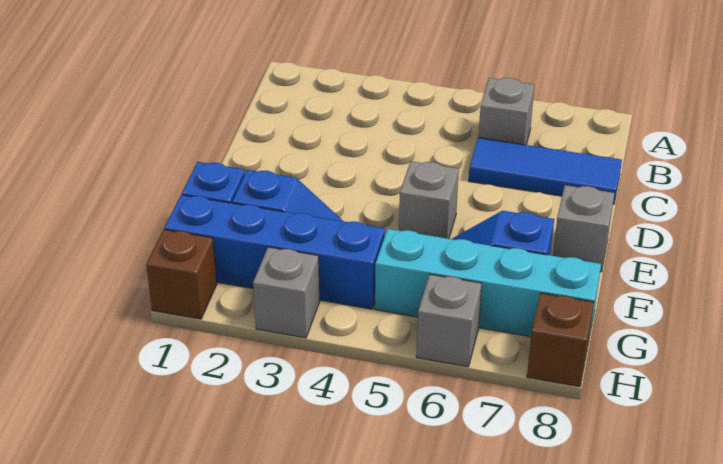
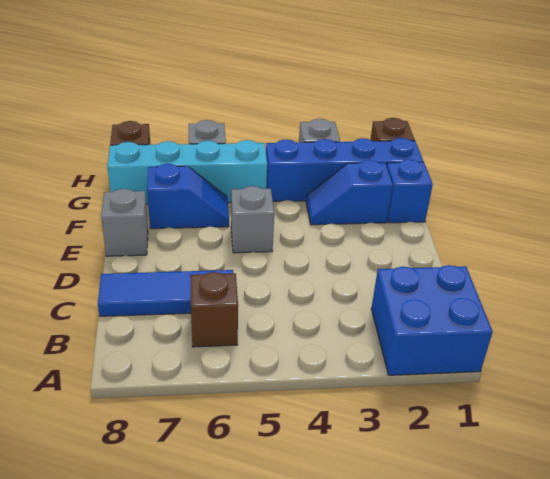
none -> blue brick A1:B2 level 1
grey brick B6 level 1 -> brown brick B6 level 1

